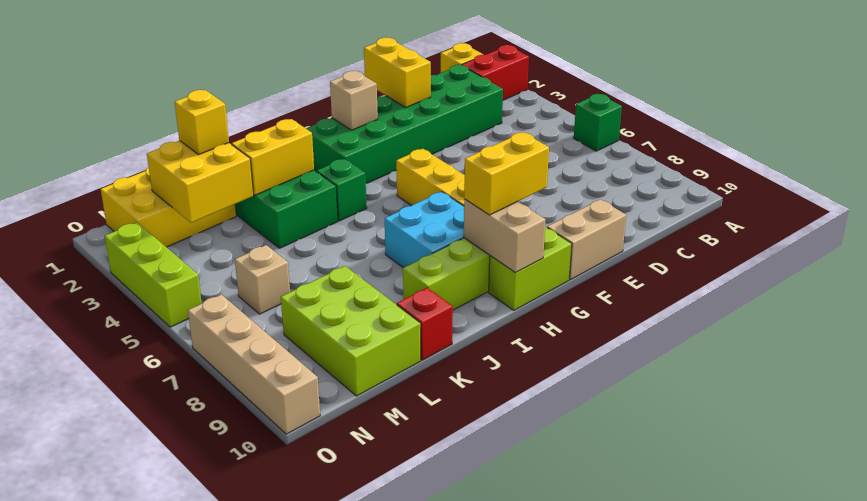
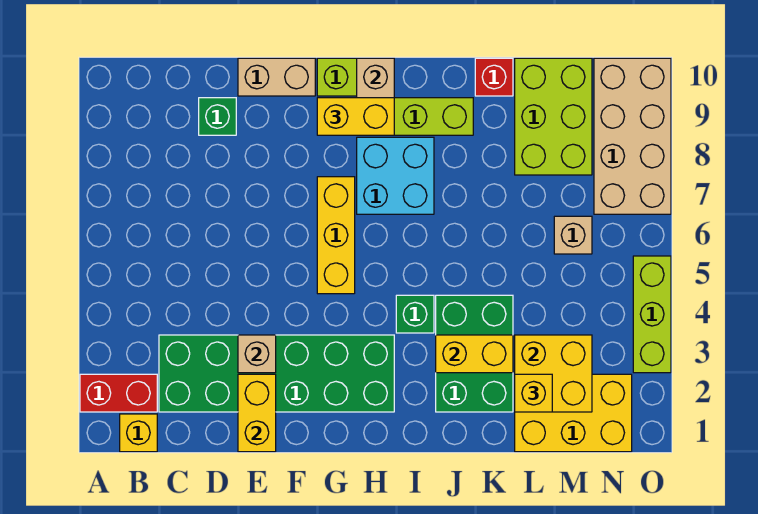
green brick A6 level 1 -> green brick D9 level 1
tan brick G2 level 2 -> tan brick E3 level 2
tan brick O7:O10 level 1 -> tan brick N7:O10 level 1

